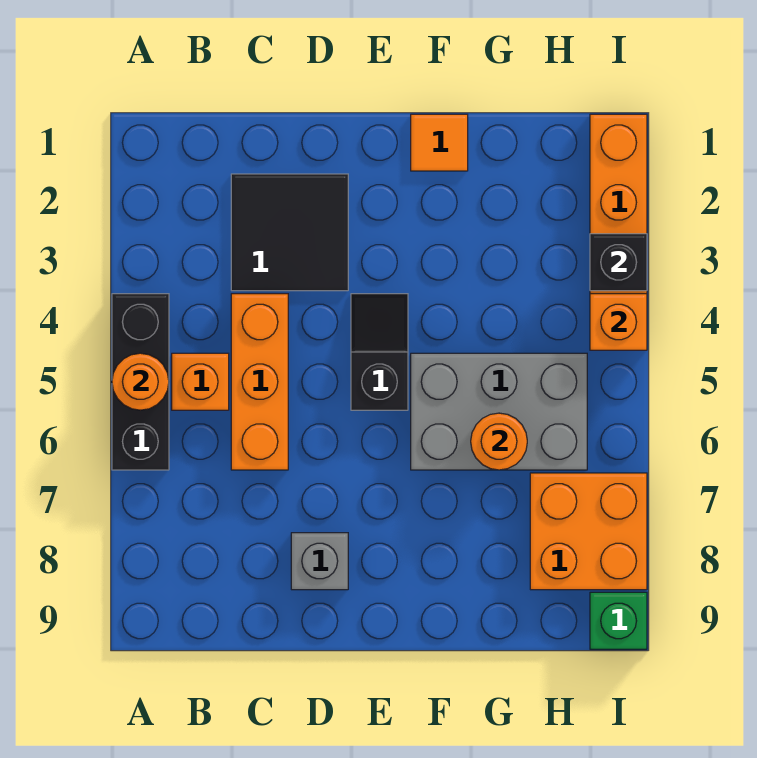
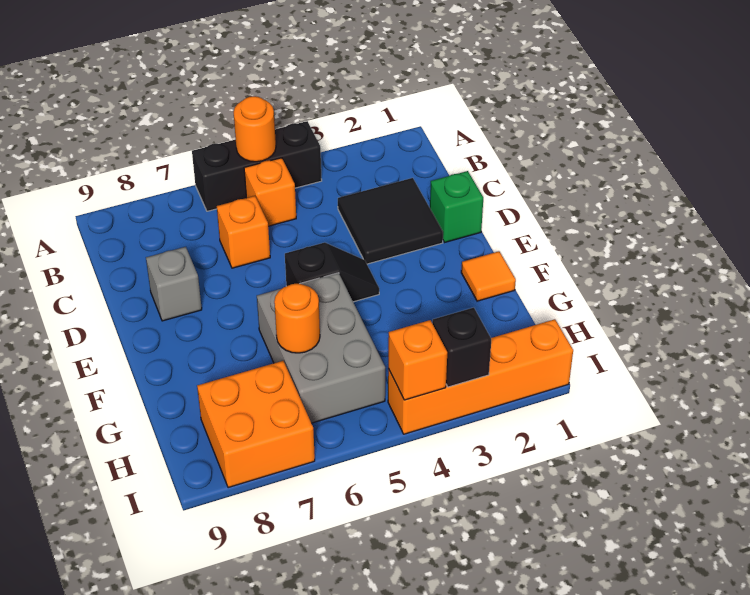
orange brick C4:C6 level 1 -> orange brick C6 level 1
green brick I9 level 1 -> green brick D1 level 1

